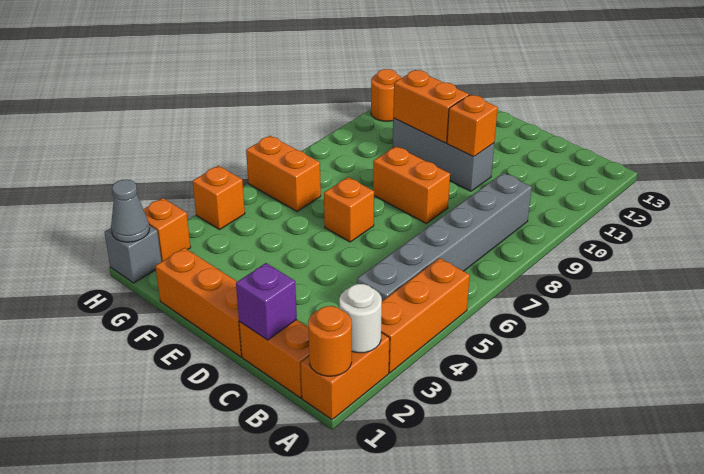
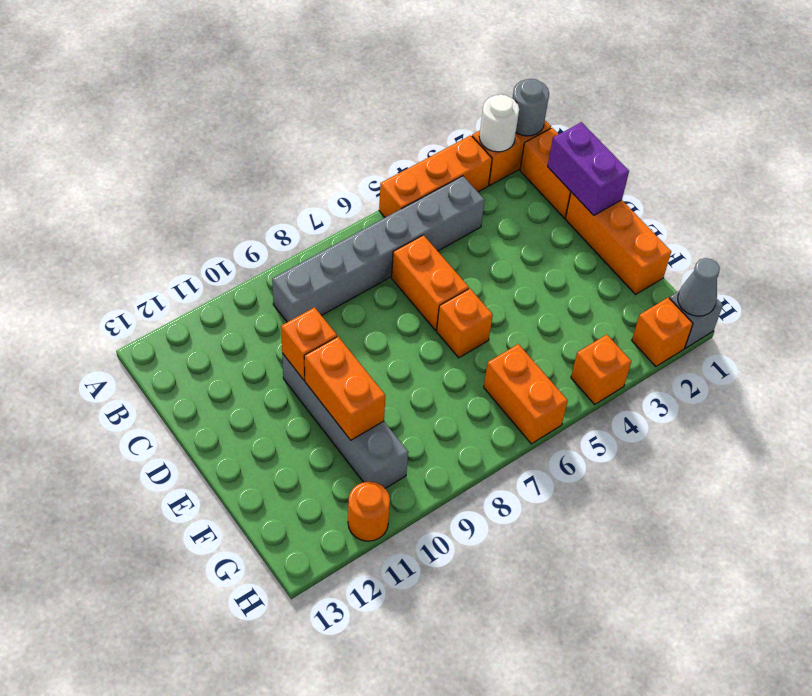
orange round brick A1 level 2 -> grey round brick A1 level 2
purple brick C1 level 2 -> purple brick C1:D1 level 2
orange brick D8:E8 level 1 -> orange brick C6:D6 level 1
grey brick D10:F10 level 1 -> grey brick D10:G10 level 1

